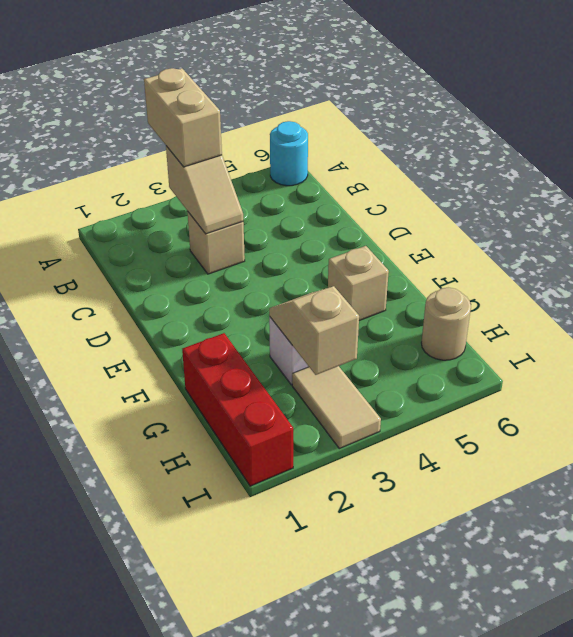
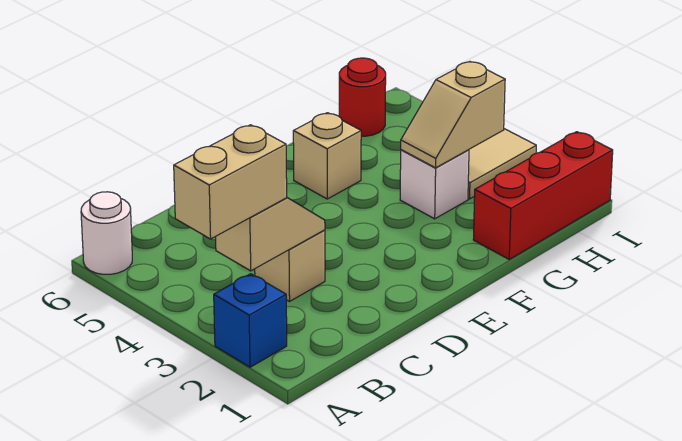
none -> blue brick A2 level 1
cyan round brick A6 level 1 -> white round brick A6 level 1
tan round brick H6 level 1 -> red round brick H6 level 1

